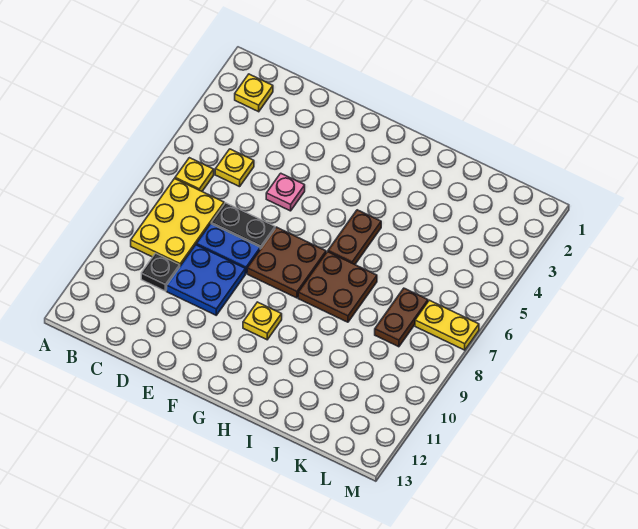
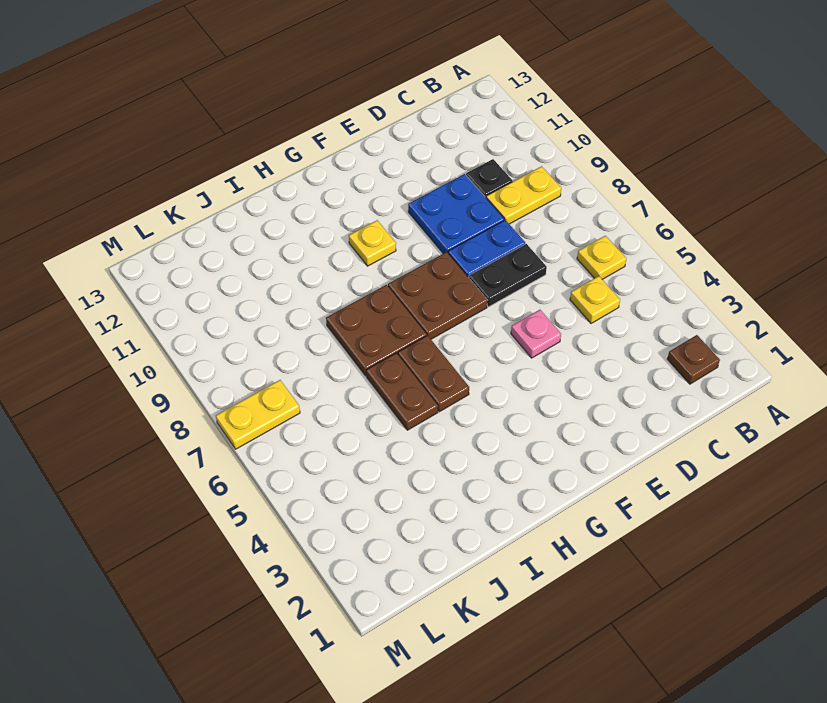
yellow plate B2 level 1 -> brown plate B2 level 1
yellow plate B7:C9 level 1 -> yellow plate B9:C9 level 1
brown plate K7:K8 level 1 -> brown plate I5:I6 level 1

